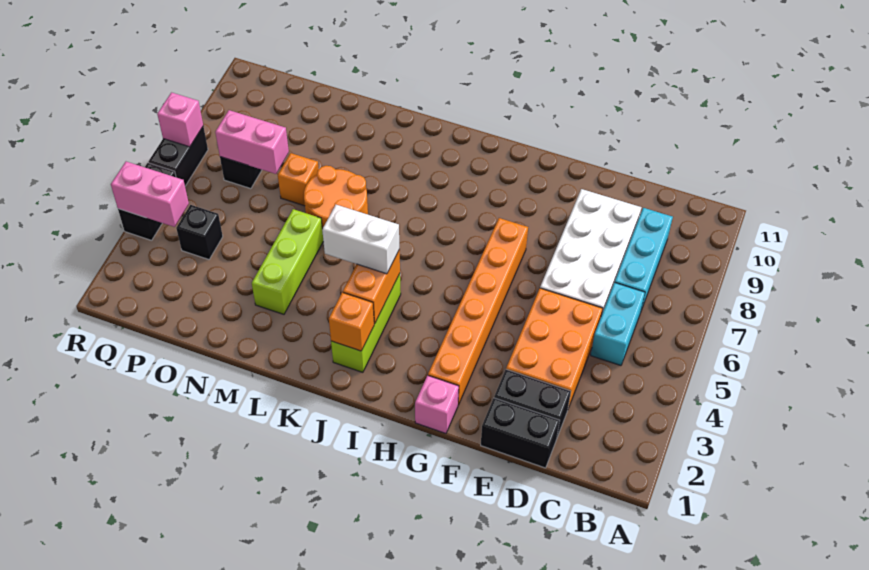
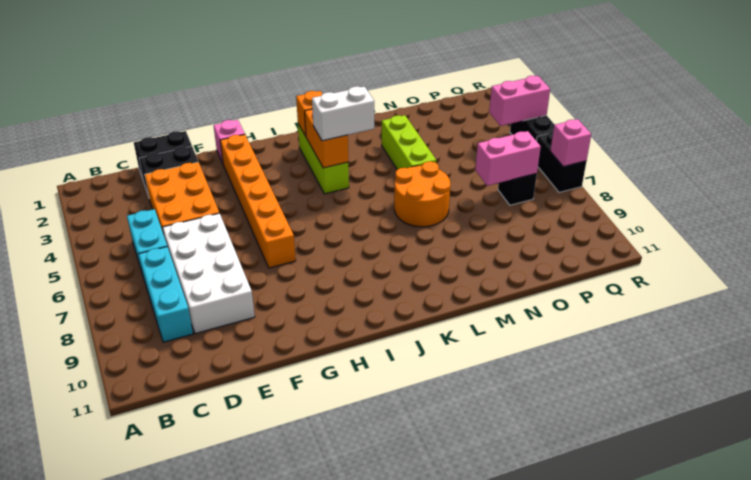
orange brick N7 level 1 -> none
black brick P4 level 1 -> none

